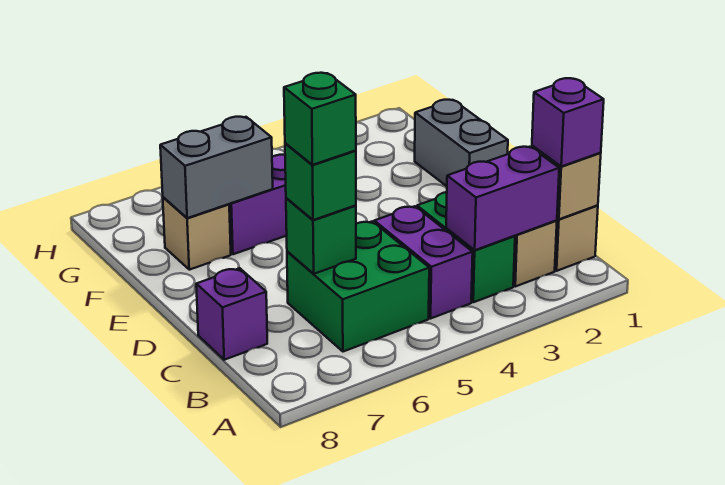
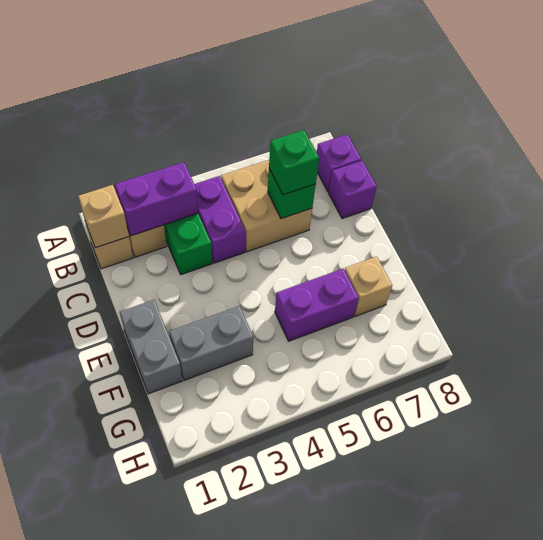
purple brick B1 level 3 -> purple brick B8 level 1
green brick B5:C6 level 1 -> tan brick B5:C6 level 1
green brick C6 level 4 -> none
grey brick F6:F7 level 2 -> grey brick F2:F3 level 1

